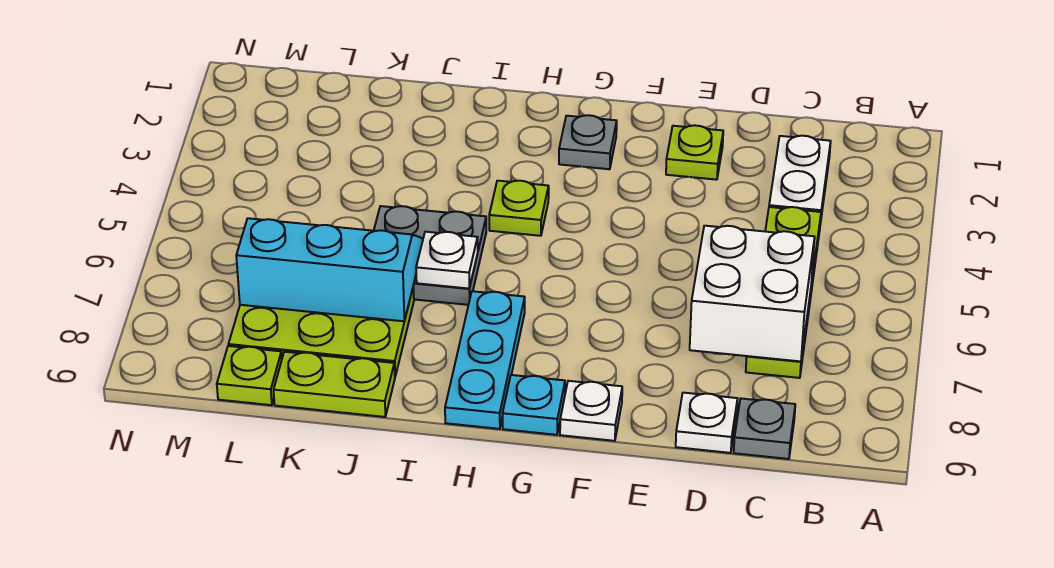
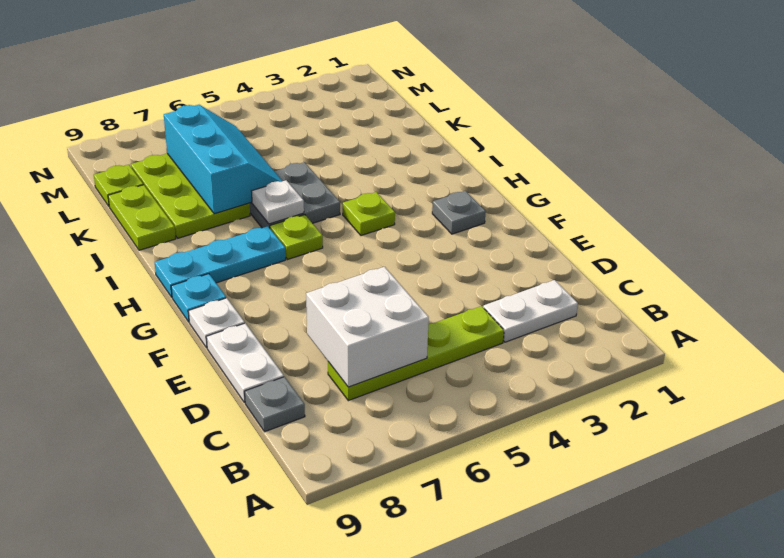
white plate D9 level 1 -> white plate D9:E9 level 1
lime plate E2 level 1 -> lime plate H6 level 1

